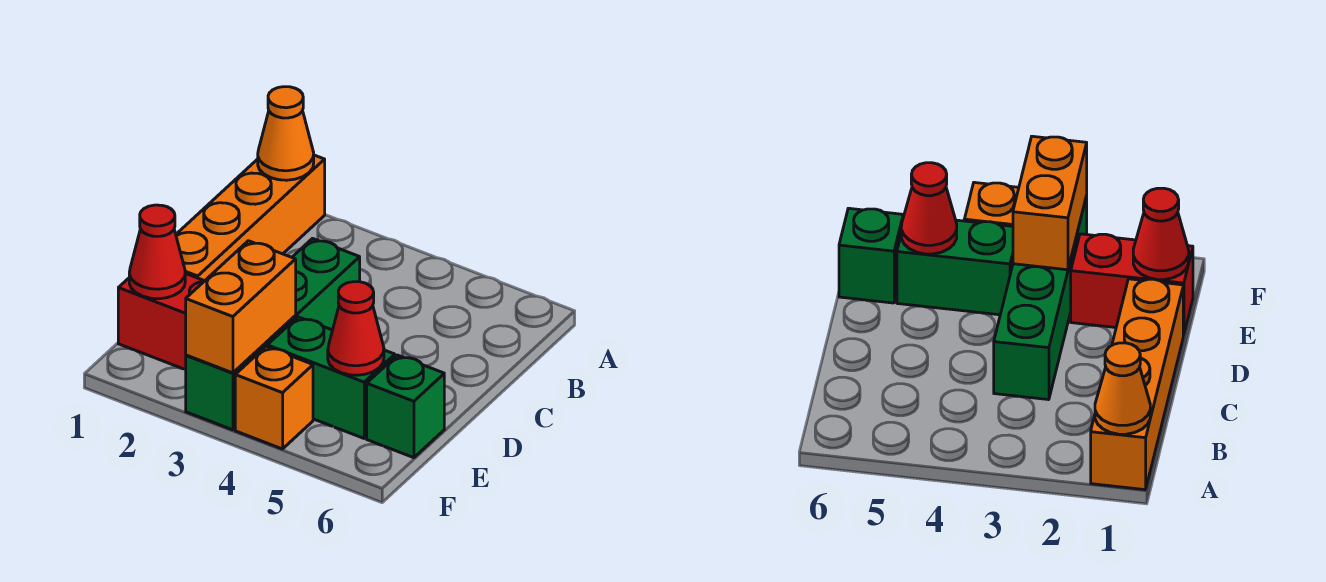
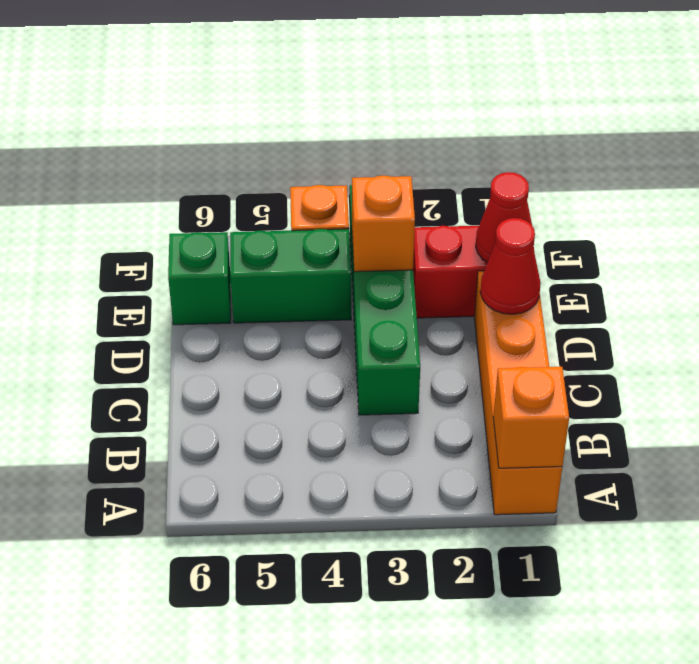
orange cone A1 level 2 -> orange brick A1 level 2
orange brick E3:F3 level 2 -> orange brick E3 level 2
red cone E5 level 2 -> red cone D1 level 2

